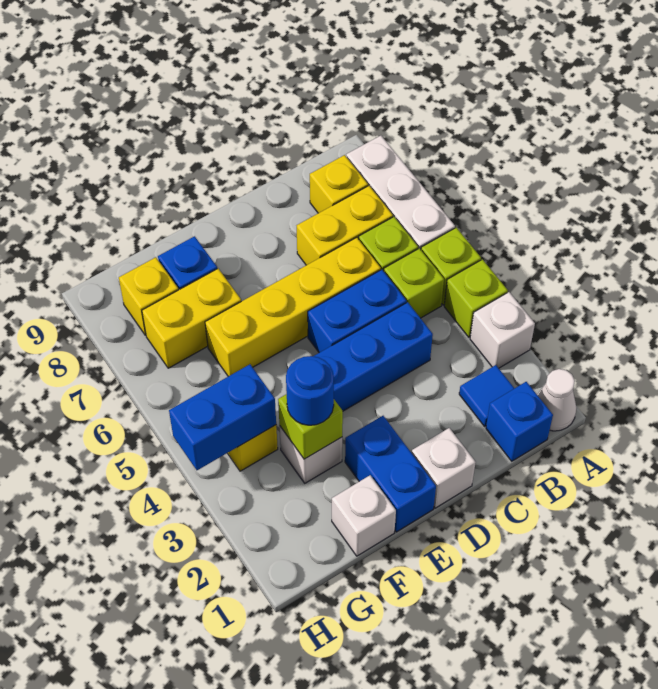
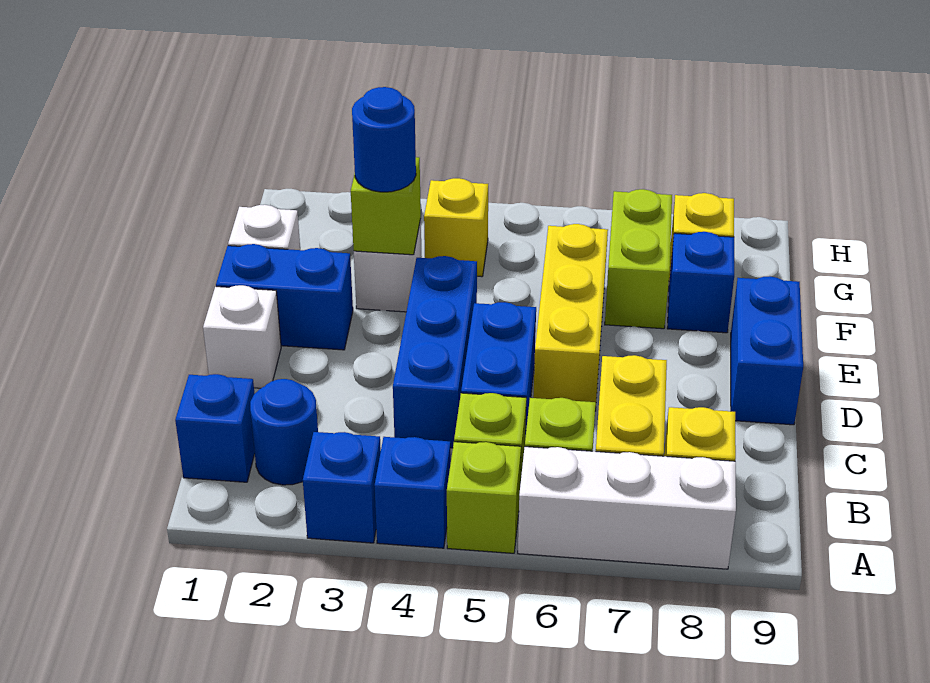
white cone A1 level 1 -> none
white brick A3 level 1 -> blue brick A3 level 1
lime brick A4 level 1 -> blue brick A4 level 1
blue tile B2 level 1 -> blue round brick B2 level 1
yellow brick C6:F6 level 1 -> yellow brick D6:F6 level 1
yellow brick F7:G7 level 1 -> lime brick F7:G7 level 1
blue brick G4:H4 level 2 -> blue brick D9:E9 level 1

